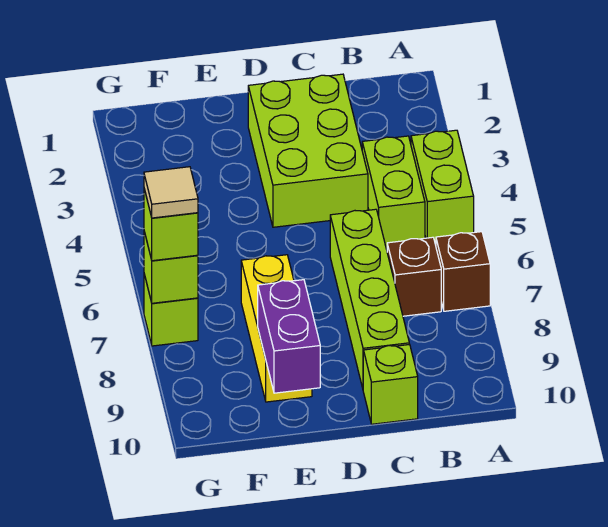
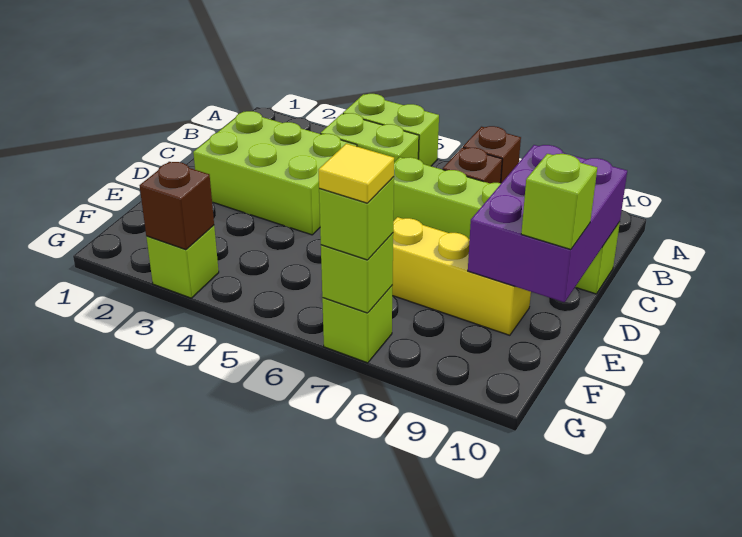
purple brick E9:E10 level 2 -> purple brick C9:E10 level 2
none -> lime brick E10 level 3
none -> lime brick G3 level 1
none -> brown brick G3 level 2
tan tile G7 level 4 -> yellow tile G7 level 4

